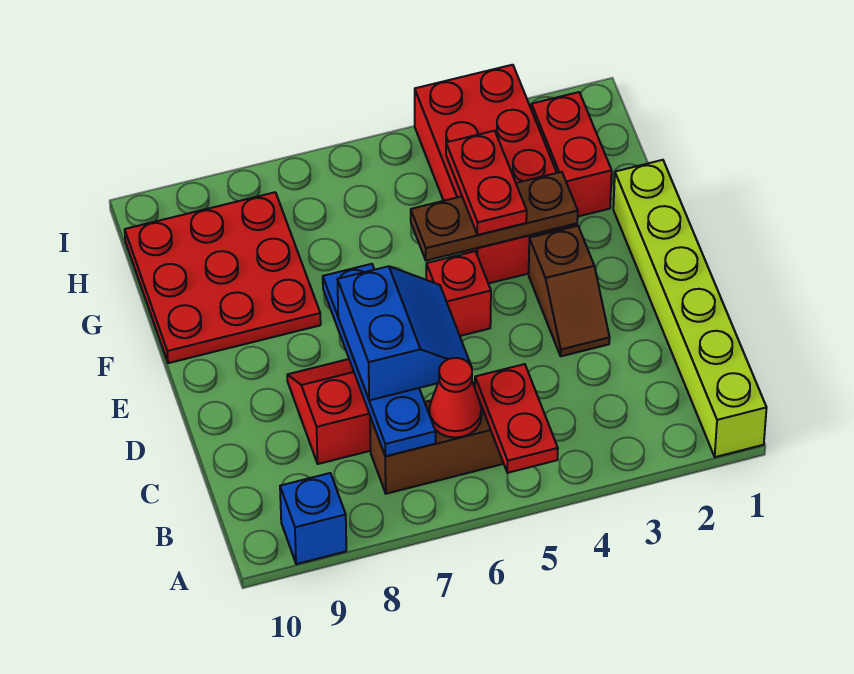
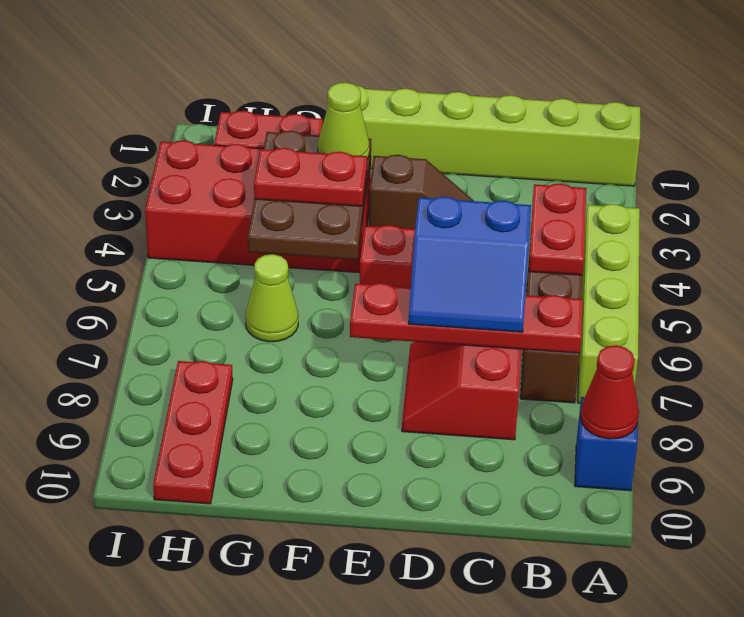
none -> lime brick A4:A7 level 1
red plate A5:B5 level 2 -> red plate B4:B5 level 2
red cone B6 level 2 -> red cone A9 level 2
blue plate B7:E7 level 2 -> red plate B7:E7 level 2
blue slope C6:D7 level 3 top 7 -> blue slope C6:D7 level 3 top 6
brown plate F3:F5 level 2 -> brown plate F3:G5 level 2
none -> lime cone F3 level 3
red plate F8:H10 level 1 -> red plate H8:H10 level 1
none -> lime cone G6 level 1

